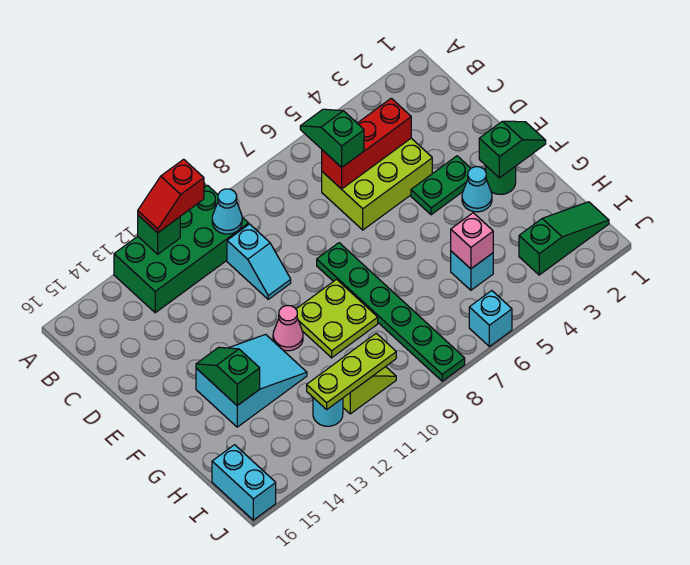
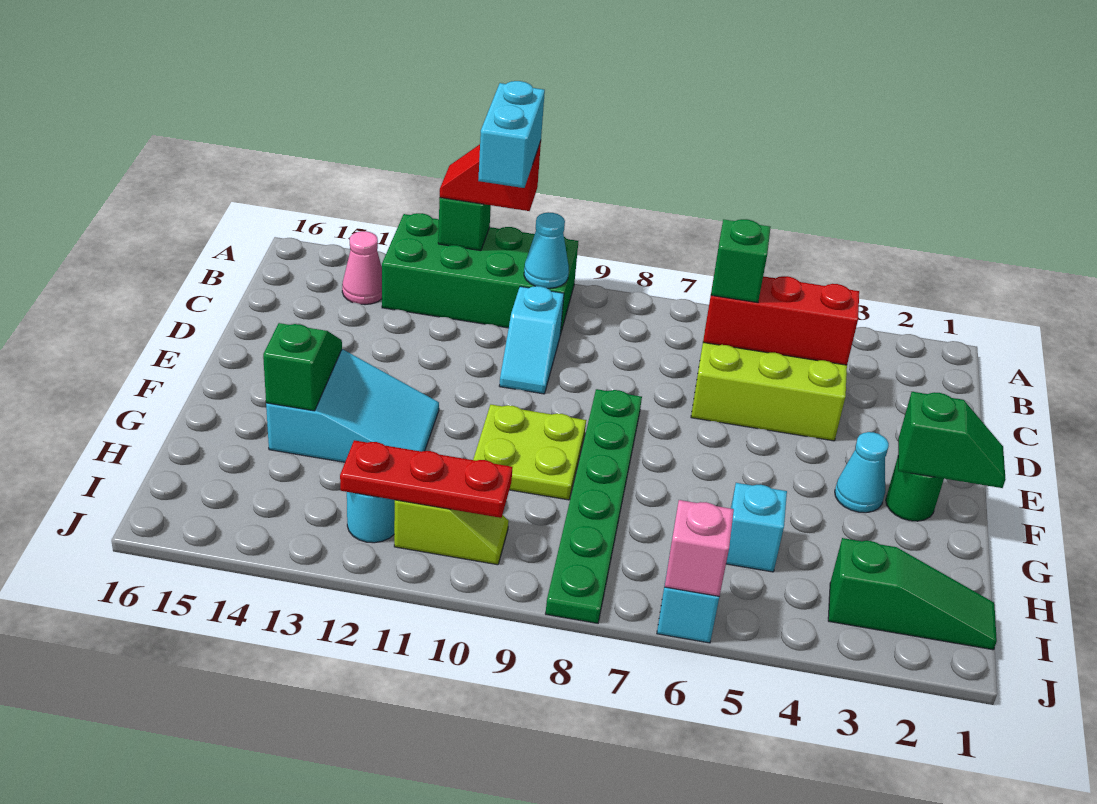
green plate E3:E4 level 1 -> none
pink cone F11 level 1 -> pink cone B14 level 1
pink brick H5 level 2 -> pink brick J6 level 2
lime plate I10:I12 level 2 -> red plate I10:I12 level 2
cyan brick I16:J16 level 1 -> cyan brick A11:B11 level 4

